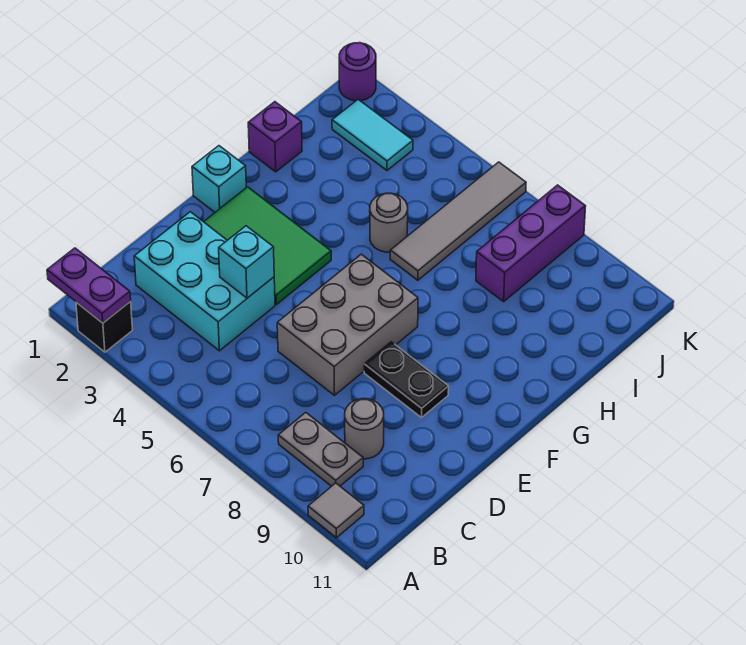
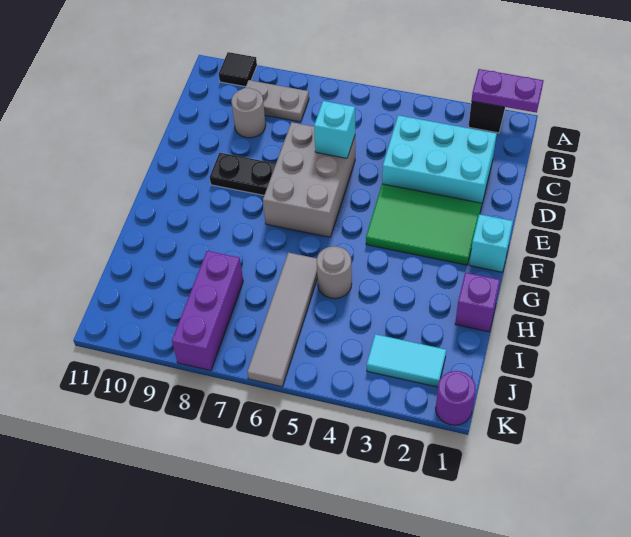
grey tile A10 level 1 -> black tile A10 level 1
cyan brick D4 level 2 -> cyan brick D6 level 2

